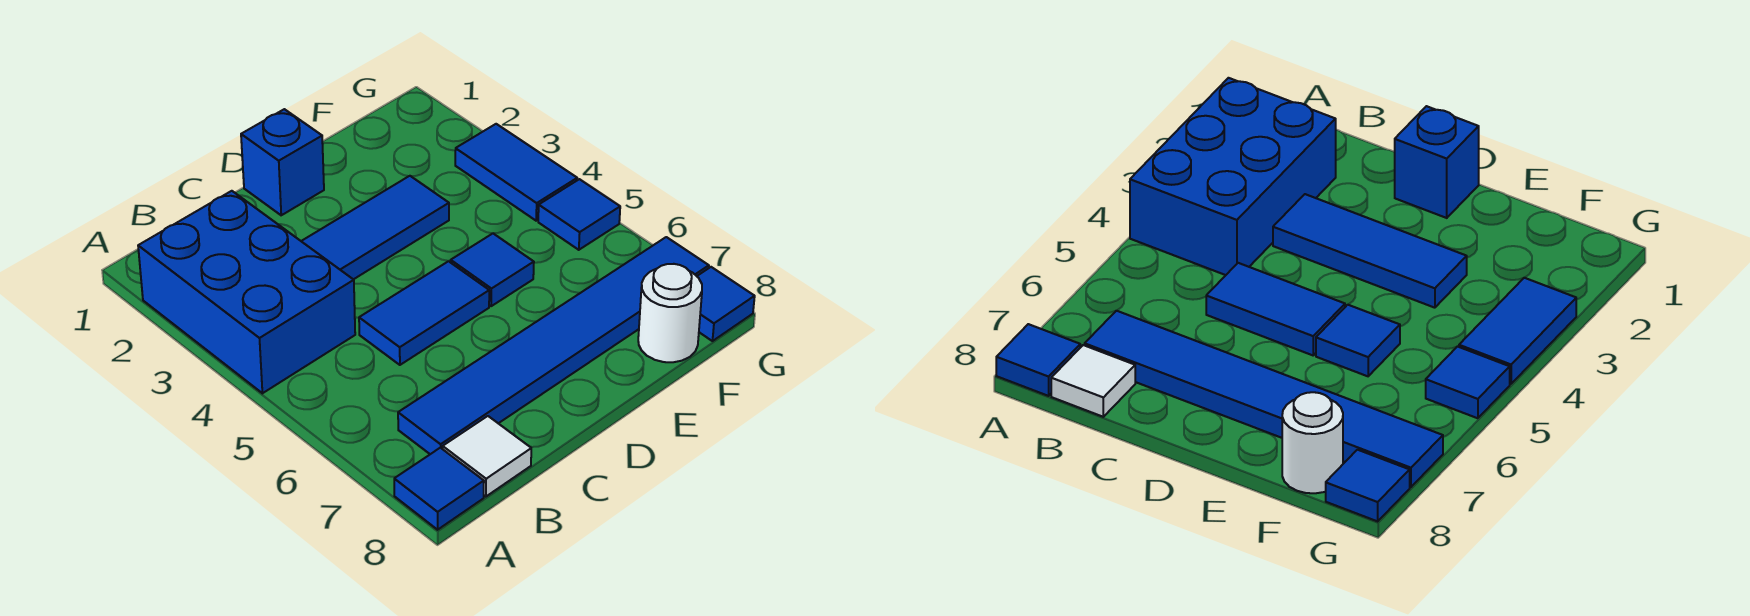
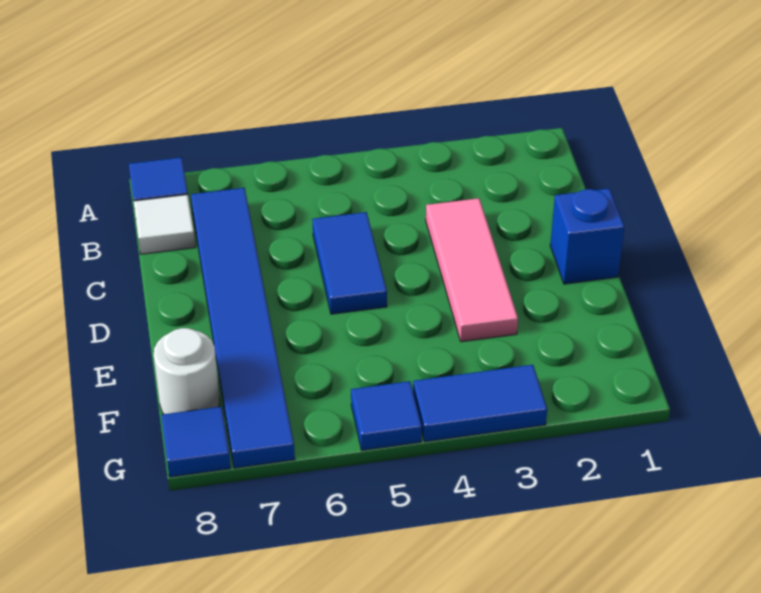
blue brick A2:B4 level 1 -> none
blue tile C3:E3 level 1 -> pink tile C3:E3 level 1
blue tile E5 level 1 -> none

